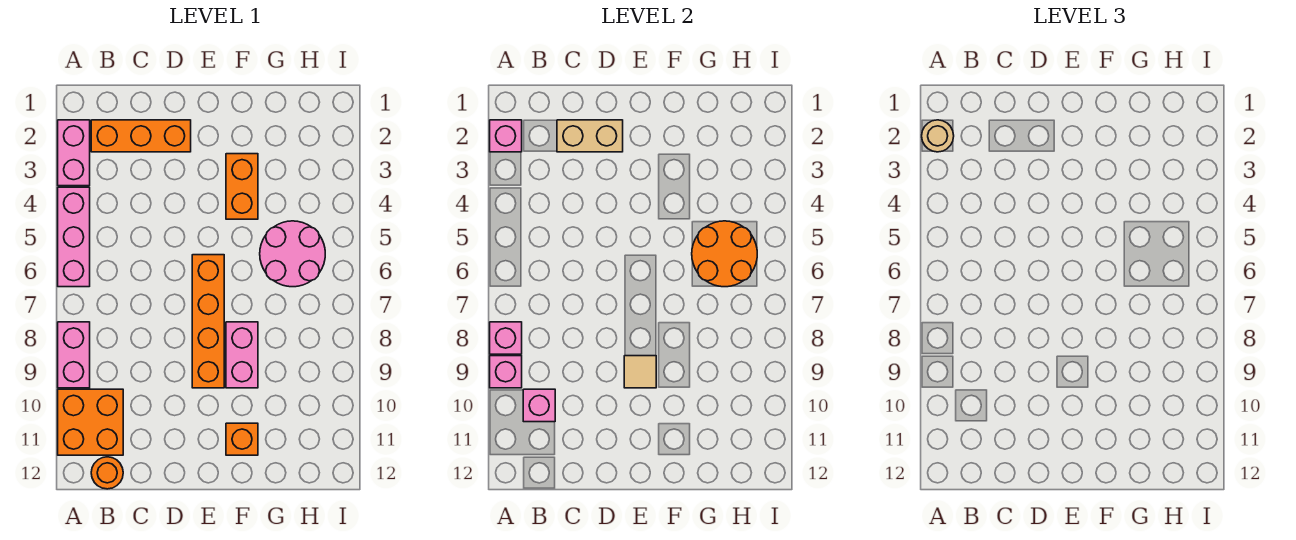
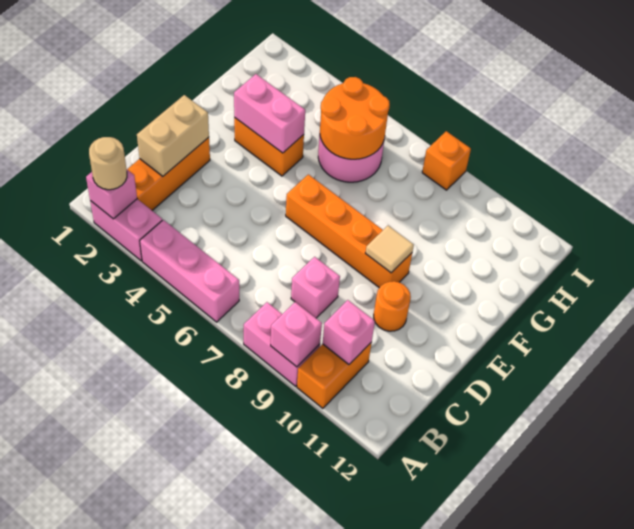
pink brick A8 level 2 -> pink brick C8 level 1
orange brick A10:B11 level 1 -> orange brick A10:B10 level 1
orange round brick B12 level 1 -> orange round brick D10 level 1
pink brick F8:F9 level 1 -> pink brick F3:F4 level 2
orange brick F11 level 1 -> orange brick I8 level 1

